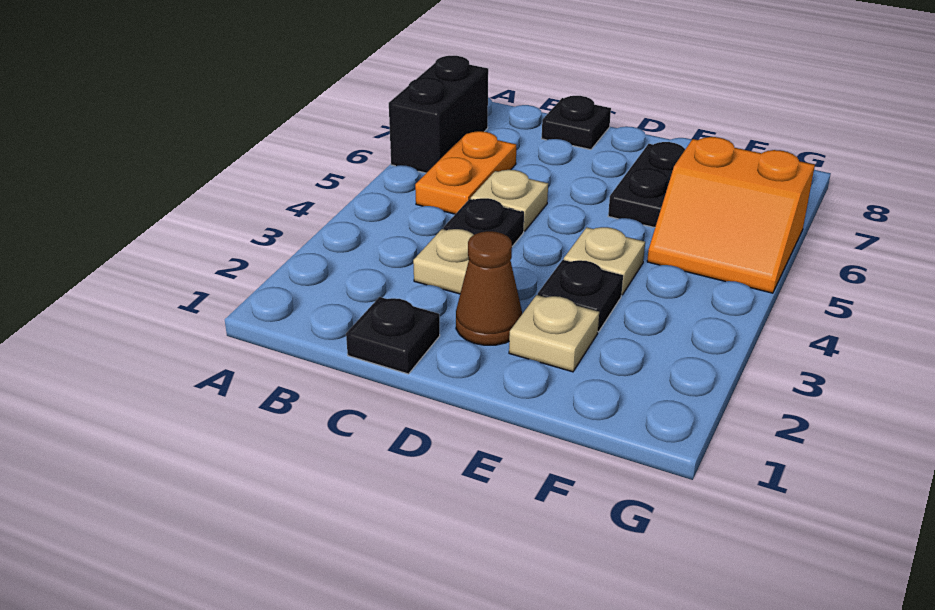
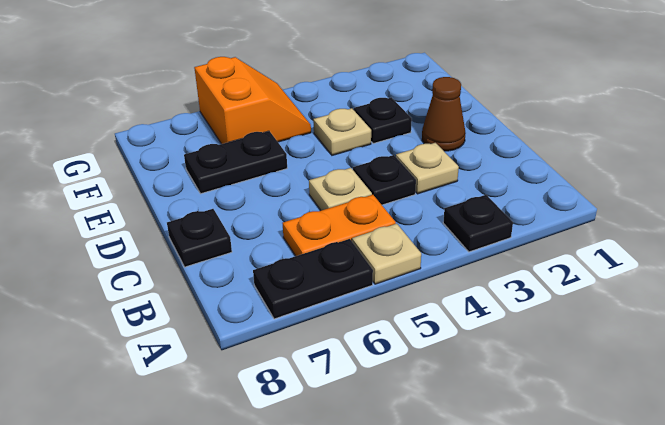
black brick A6:A7 level 1 -> black plate A6:A7 level 1
black plate C1 level 1 -> black plate A3 level 1
tan plate E2 level 1 -> tan plate A5 level 1

